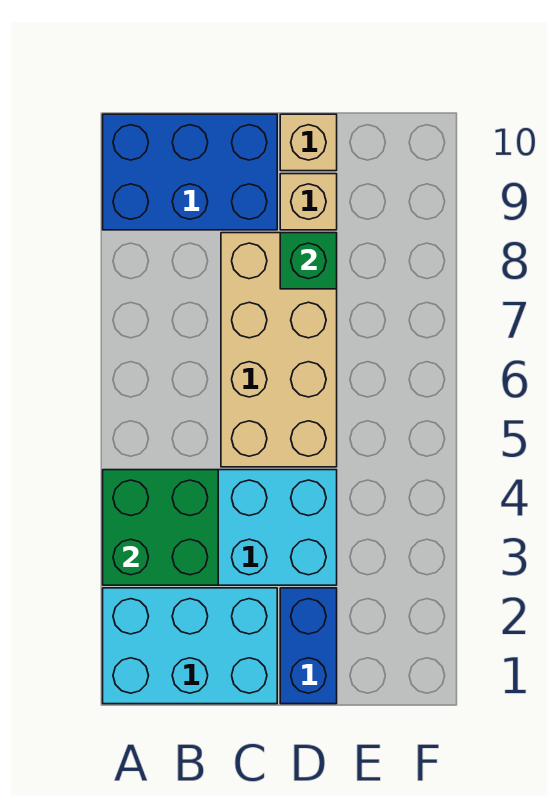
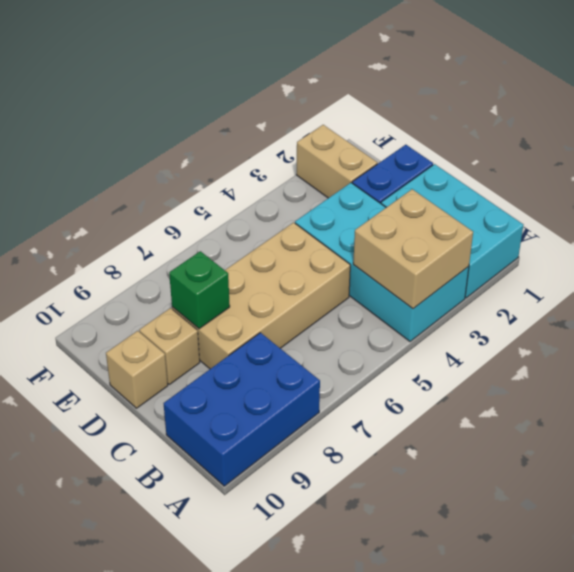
green brick A3:B4 level 2 -> tan brick A3:B4 level 2
blue brick A9:C10 level 1 -> blue brick A8:B10 level 1
none -> tan brick E2:F2 level 1

